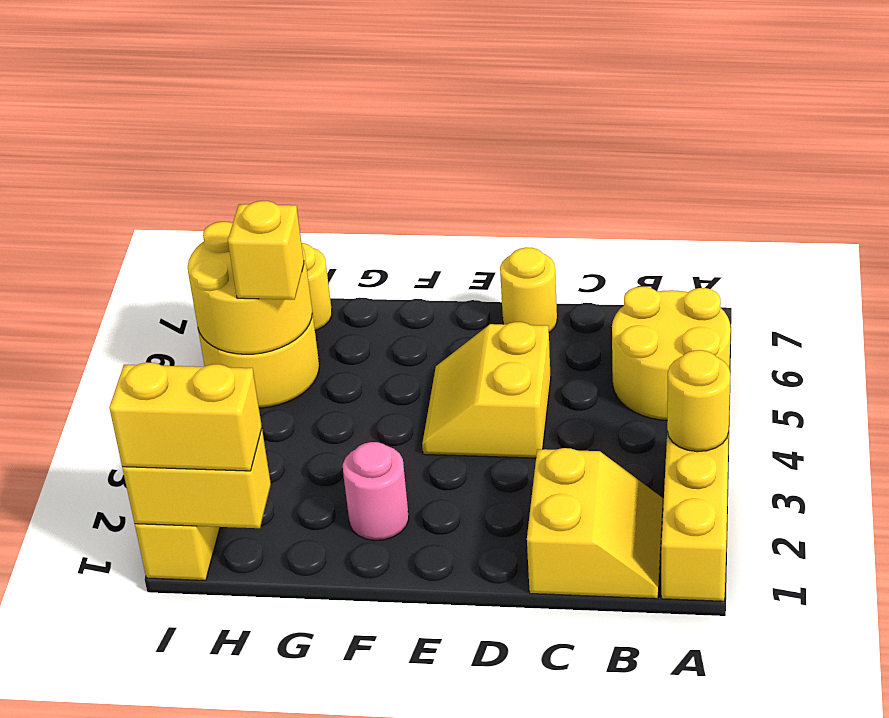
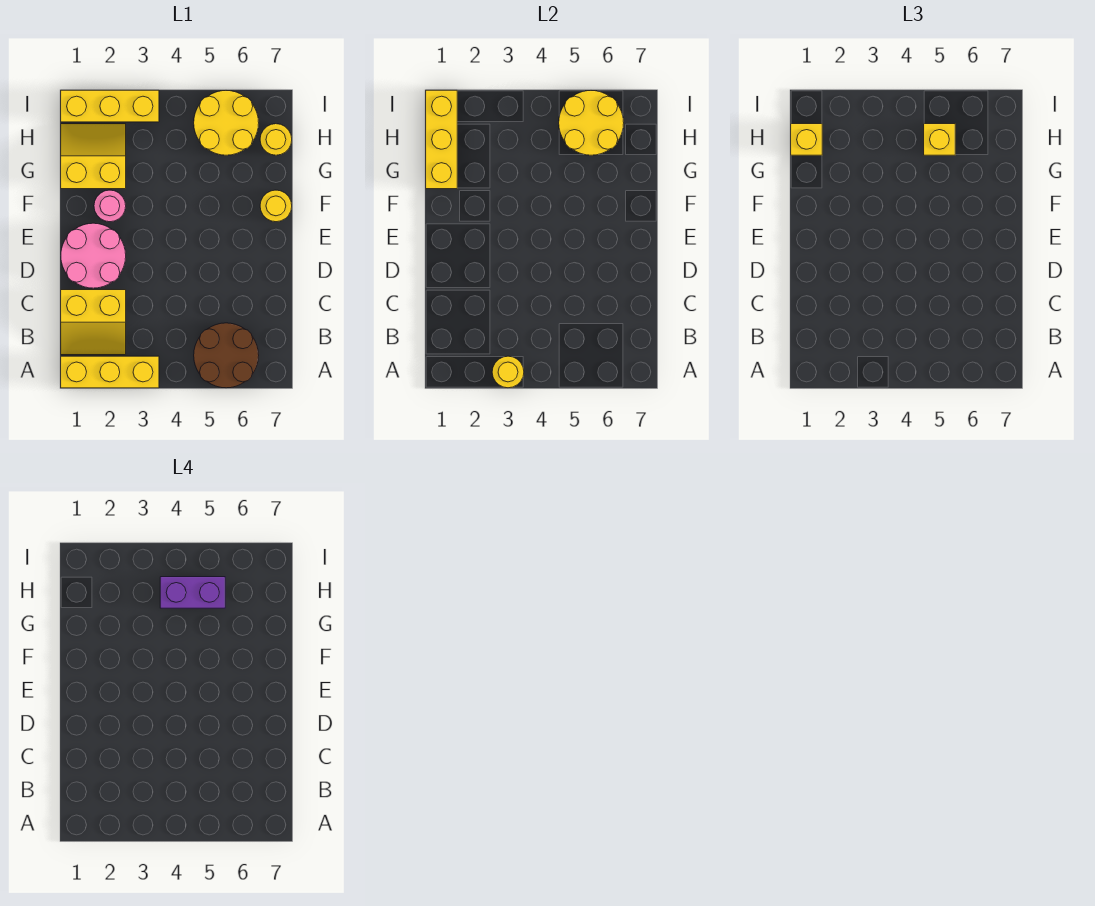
yellow round brick A5:B6 level 1 -> brown round brick A5:B6 level 1
none -> pink round brick D1:E2 level 1
yellow slope D4:E5 level 1 top D -> yellow slope G1:H2 level 1 top G
yellow round brick D7 level 1 -> yellow round brick F7 level 1
yellow brick H1:I1 level 2 -> yellow brick G1:I1 level 2
yellow brick H1:I1 level 3 -> yellow brick H1 level 3
none -> purple brick H4:H5 level 4

